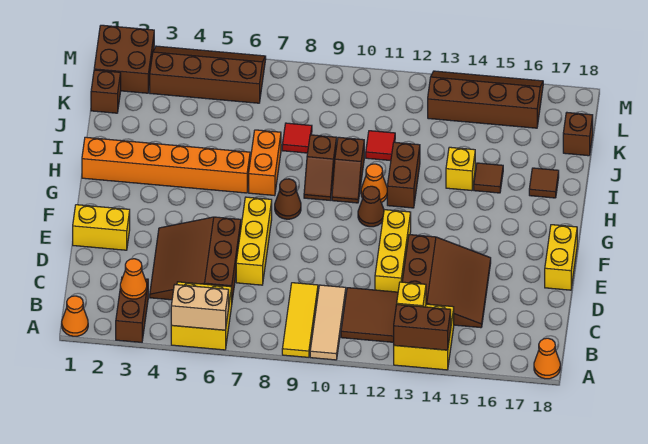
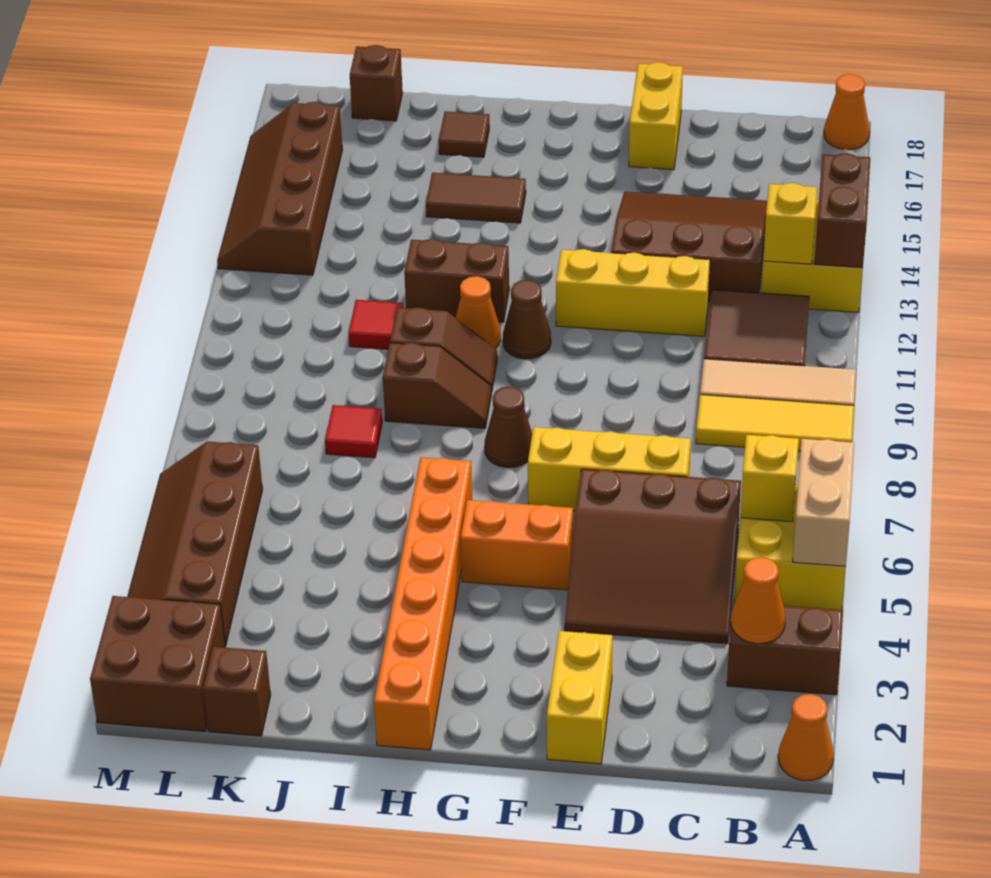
yellow brick E18:F18 level 1 -> yellow brick E17:E18 level 1
orange brick H7:I7 level 1 -> orange brick F5:G5 level 1
yellow brick I14 level 1 -> yellow brick B6 level 2
brown tile I15 level 1 -> brown tile H15:I15 level 1

